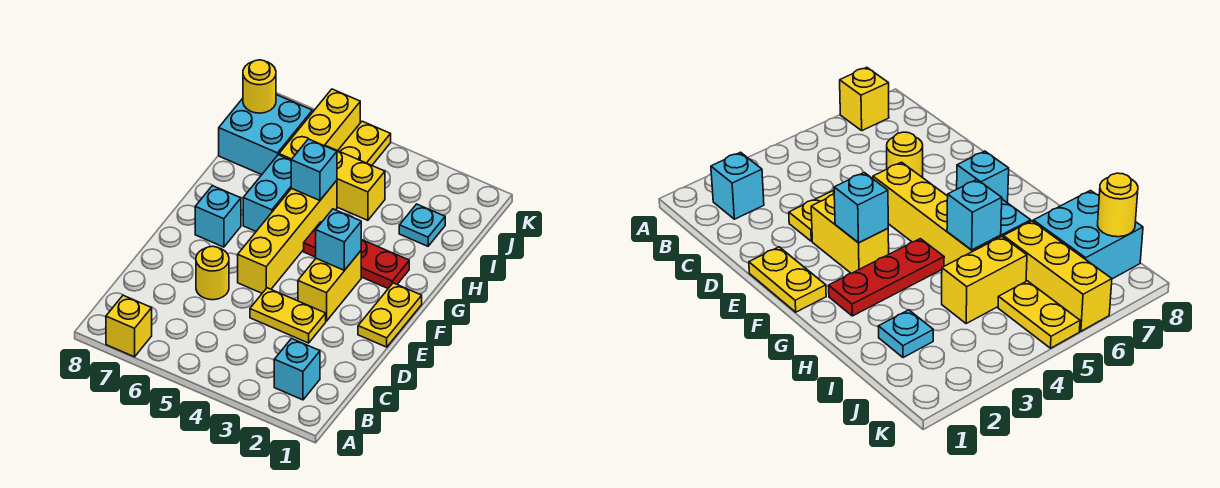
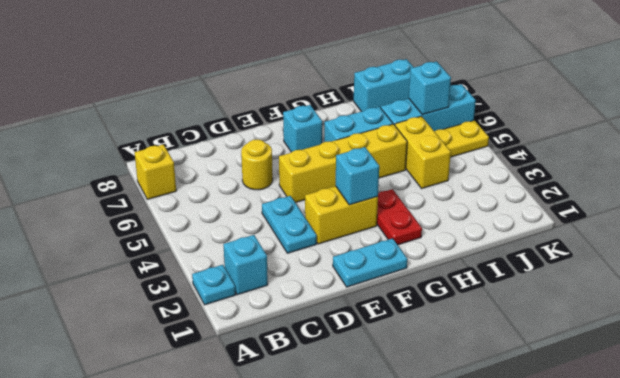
yellow plate D3:D4 level 1 -> cyan plate D3:D4 level 1
yellow plate E1:F1 level 1 -> cyan plate E1:F1 level 1
red plate G2:G4 level 1 -> red plate G2:G3 level 1
cyan brick H5 level 2 -> cyan brick J6 level 2
cyan plate I2 level 1 -> cyan plate A2 level 1
yellow brick I6:K6 level 1 -> cyan brick I6:K6 level 1
cyan brick I7:J8 level 1 -> cyan brick I8:J8 level 1
yellow round brick J8 level 2 -> none

